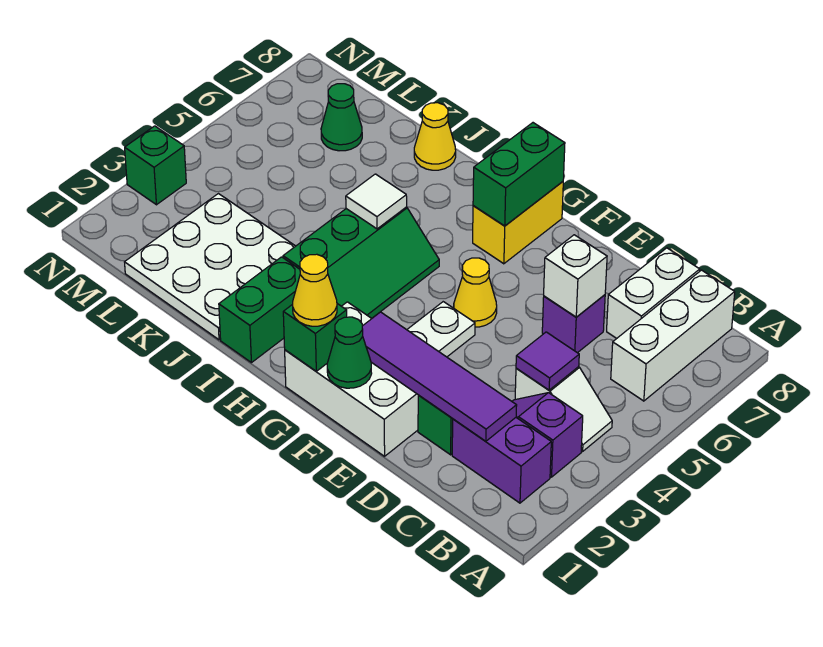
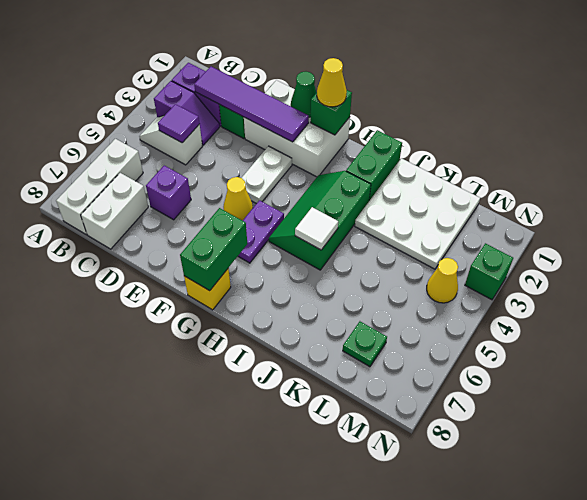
white brick D6 level 2 -> none
none -> purple plate G5:G6 level 1
yellow brick G7:G8 level 1 -> yellow brick G8 level 1
yellow cone J8 level 1 -> yellow cone M4 level 1
green cone L7 level 1 -> green plate L7 level 1

